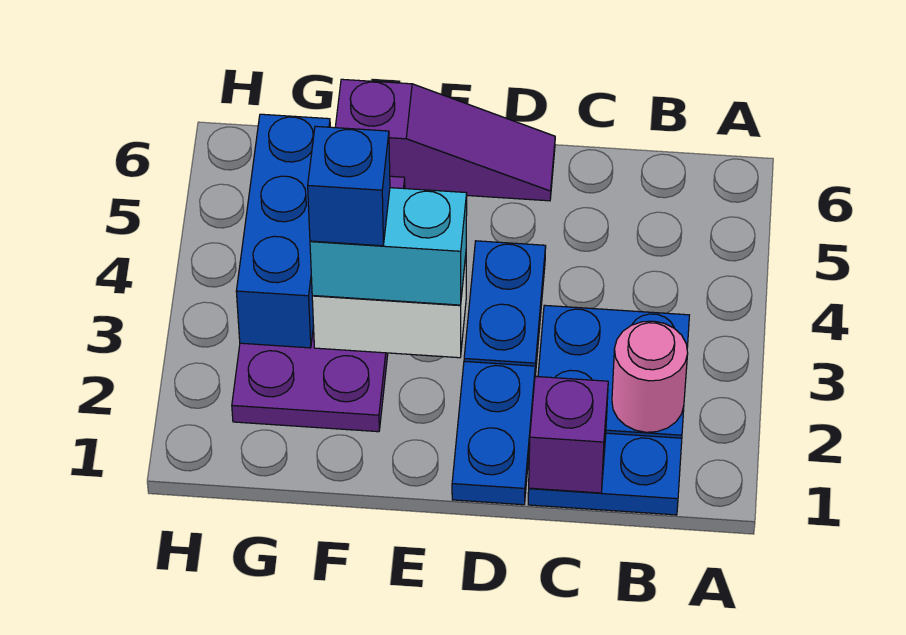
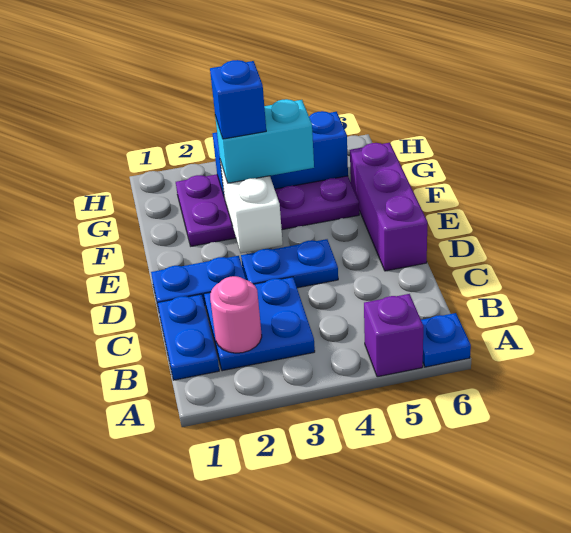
none -> blue plate A6 level 1
purple brick C1 level 2 -> purple brick A5 level 1
purple slope D6:F6 level 1 top F -> purple brick D6:F6 level 1
cyan brick E3:F3 level 3 -> cyan brick F3:F4 level 3

